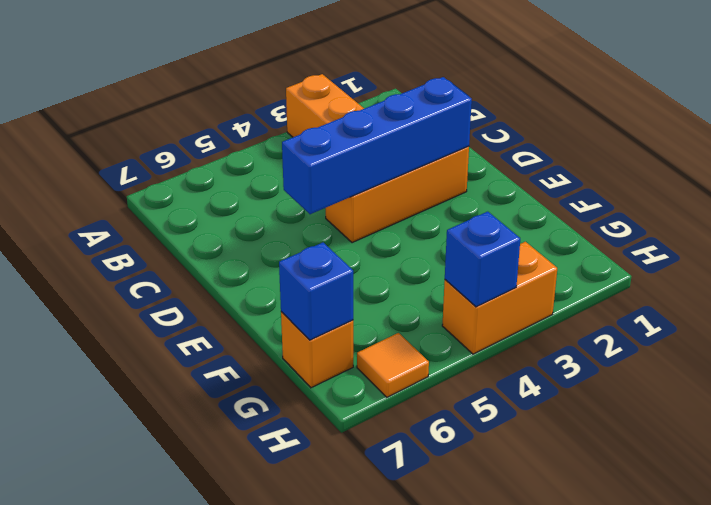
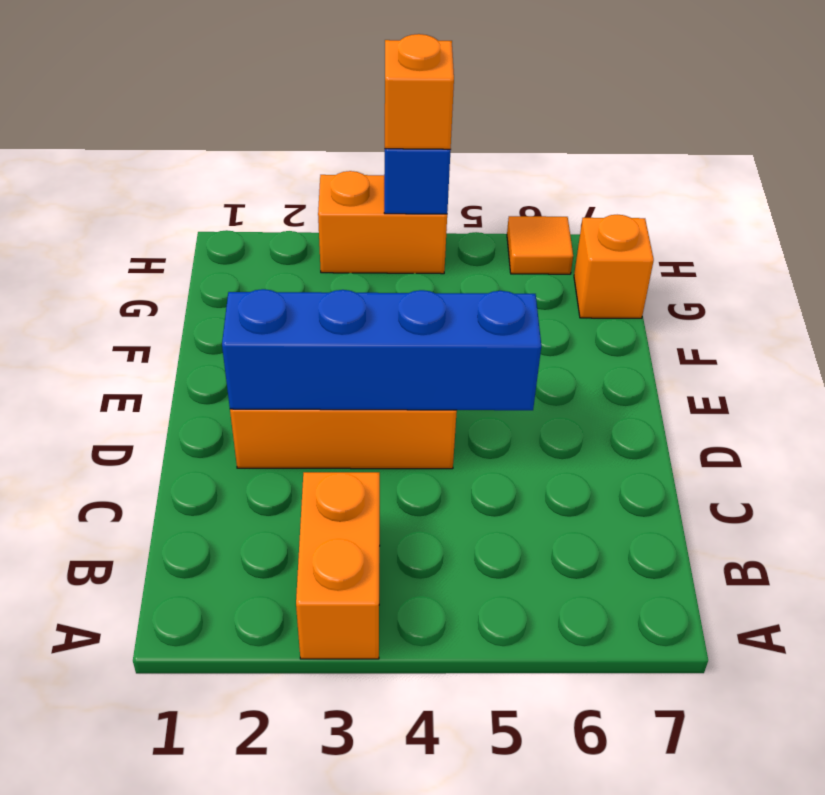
blue brick G7 level 2 -> none
none -> orange brick H4 level 3

